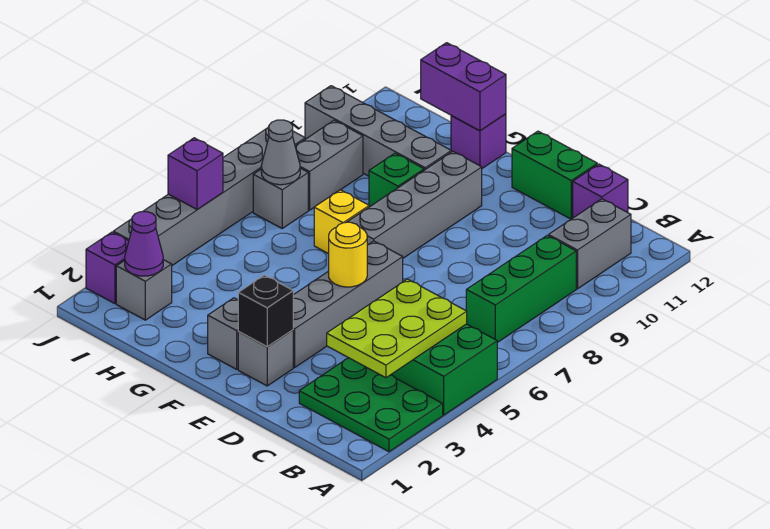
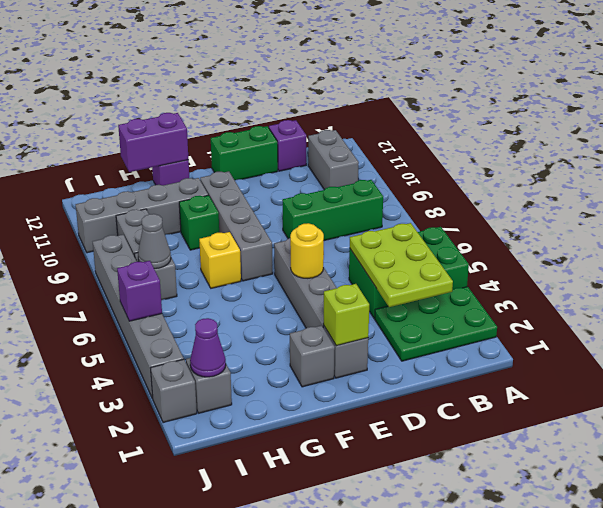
green brick B7:B9 level 1 -> green brick B8:D8 level 1
black brick E2 level 2 -> lime brick E2 level 2
purple brick J2 level 1 -> grey brick J2 level 1

